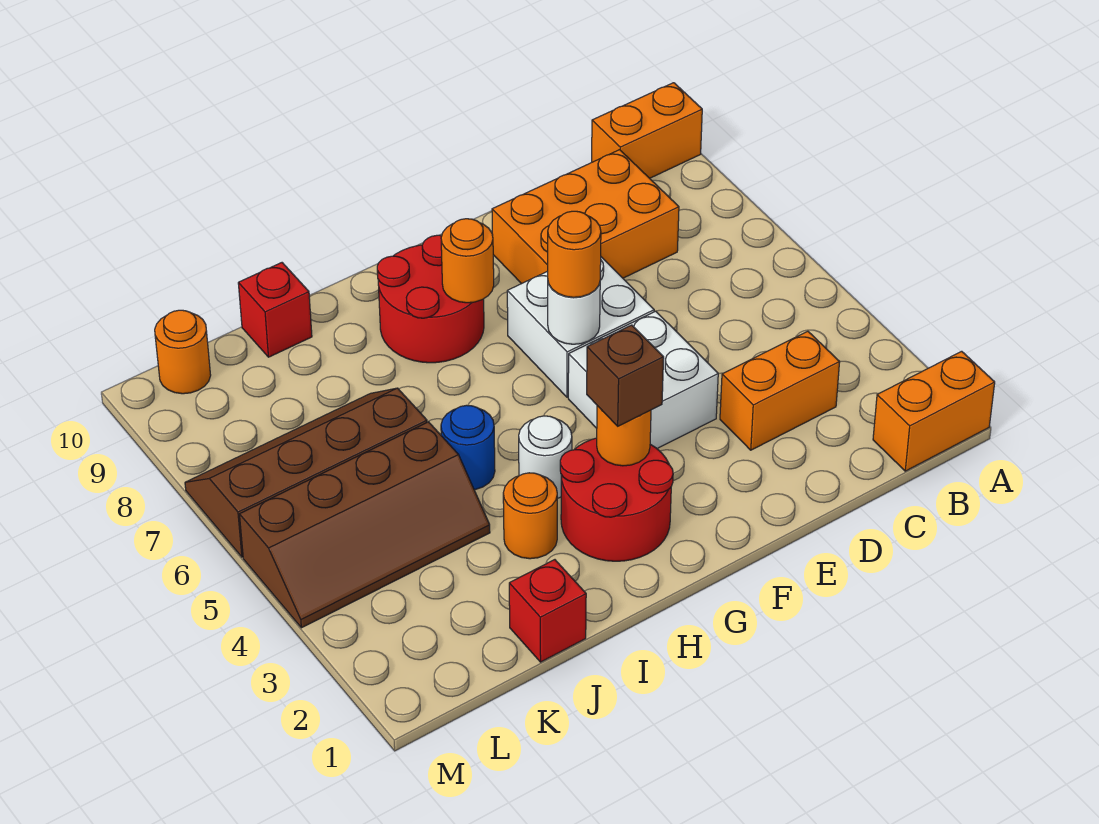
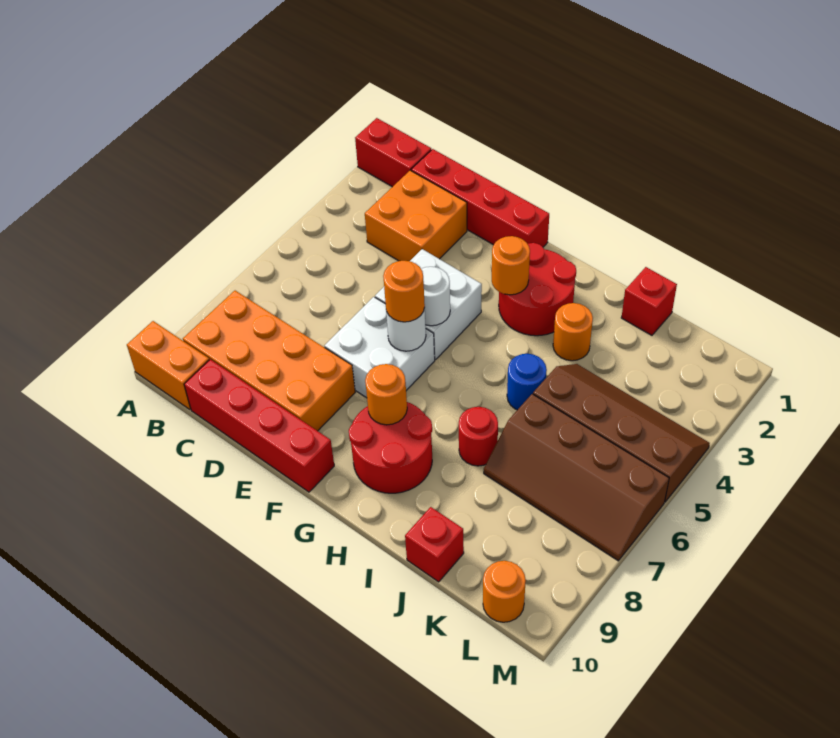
orange brick A1:B1 level 1 -> red brick A1:B1 level 1
none -> red brick C1:F1 level 1
orange brick C3:D3 level 1 -> orange brick C2:D3 level 1
orange brick C8:E9 level 1 -> orange brick B8:E9 level 1
none -> red brick C10:F10 level 1
brown brick G3 level 3 -> none
white round brick H4 level 1 -> white round brick F5 level 2
none -> red round brick I7 level 1

